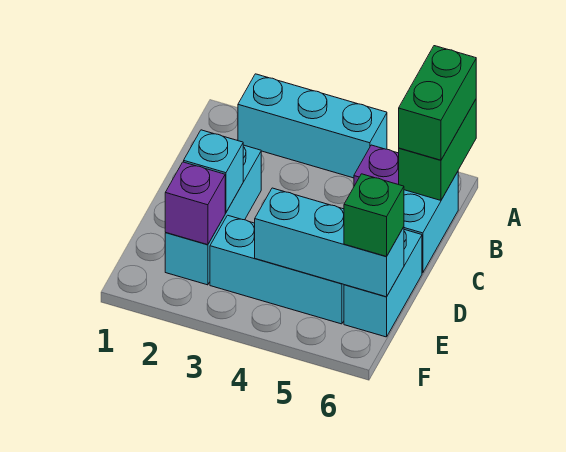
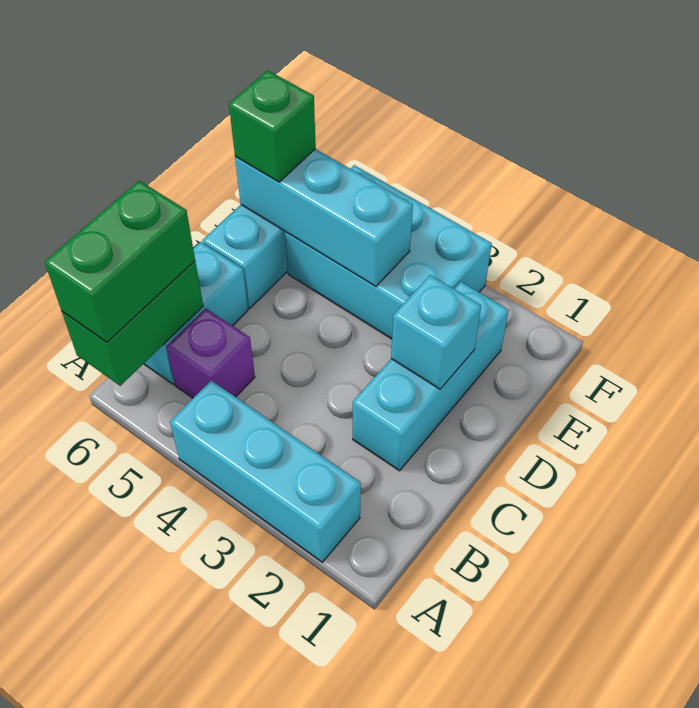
purple brick E2 level 2 -> none
cyan brick E3:E5 level 1 -> cyan brick E3:F5 level 1

